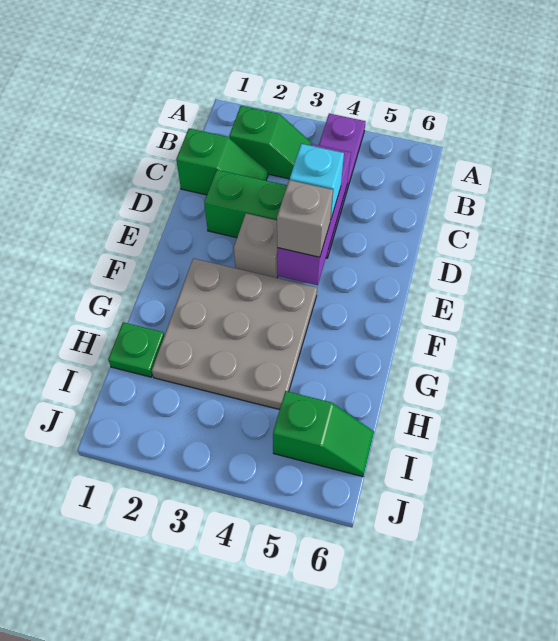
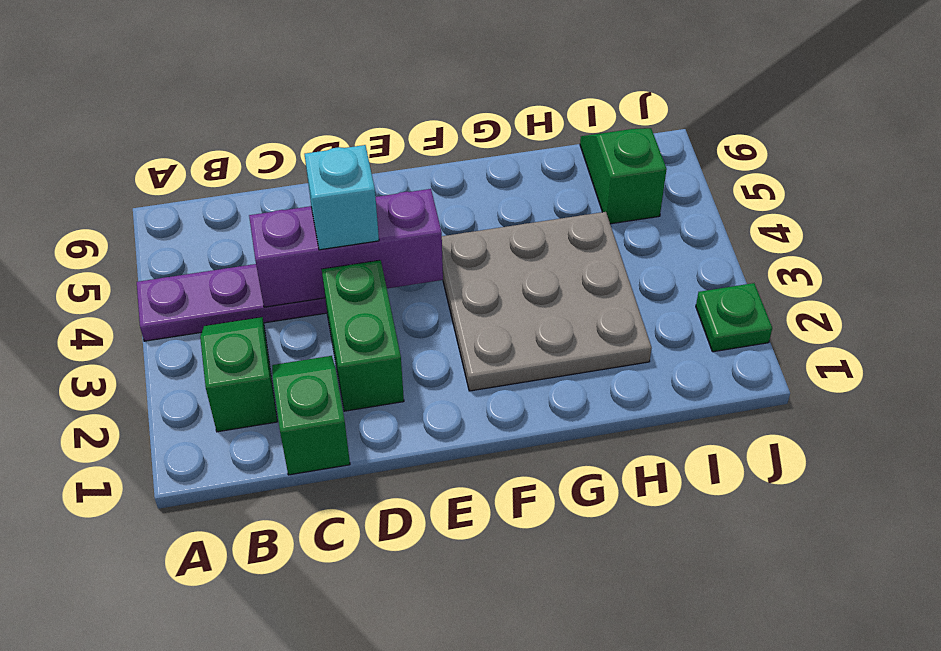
grey brick E3 level 1 -> none
grey brick E4 level 3 -> none
green plate H1 level 1 -> green plate J2 level 1

